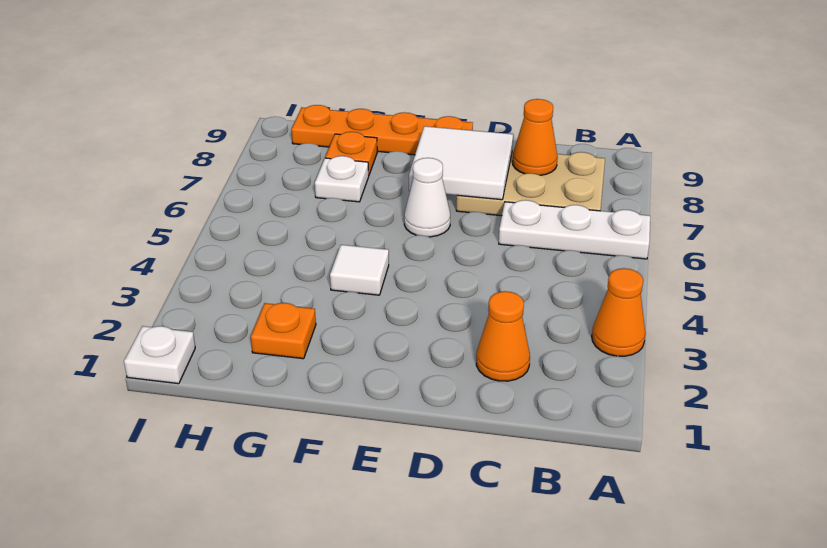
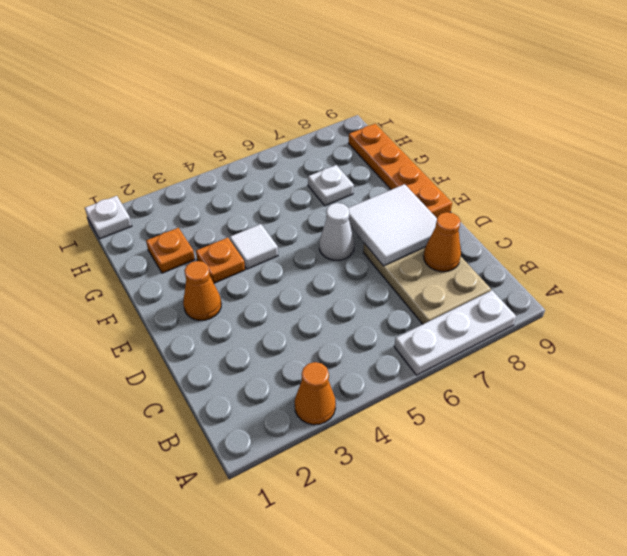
white plate A6:C6 level 1 -> white plate A6:A8 level 1
orange cone C2 level 1 -> orange cone E2 level 1
orange plate G8 level 1 -> orange plate F3 level 1

